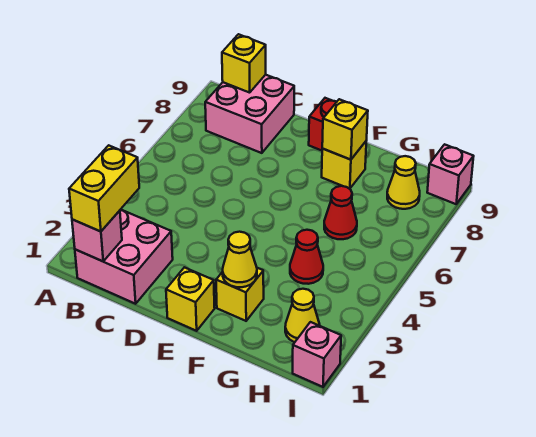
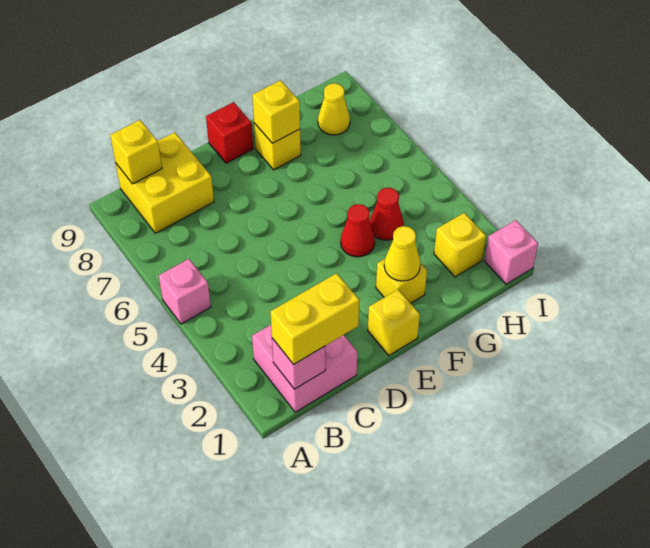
yellow brick B1:B2 level 3 -> yellow brick B1:C1 level 3
pink brick B8:C9 level 1 -> yellow brick B8:C9 level 1
red cone G6 level 1 -> red cone F4 level 1
yellow cone H2 level 1 -> yellow brick H2 level 1
pink brick I9 level 1 -> pink brick A5 level 1

